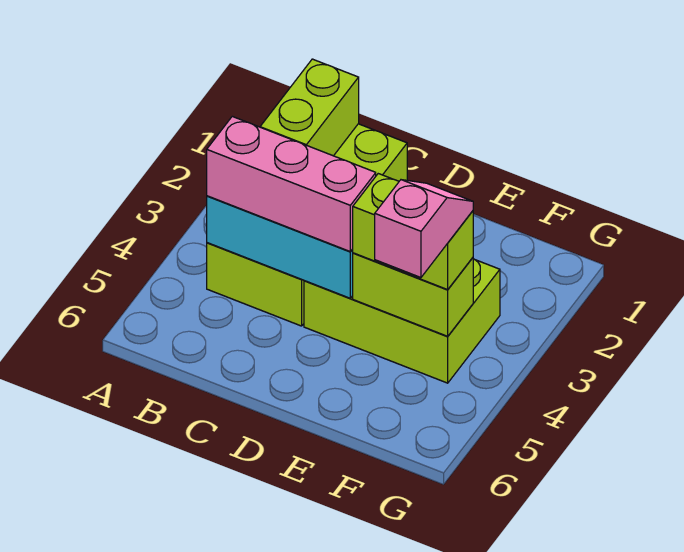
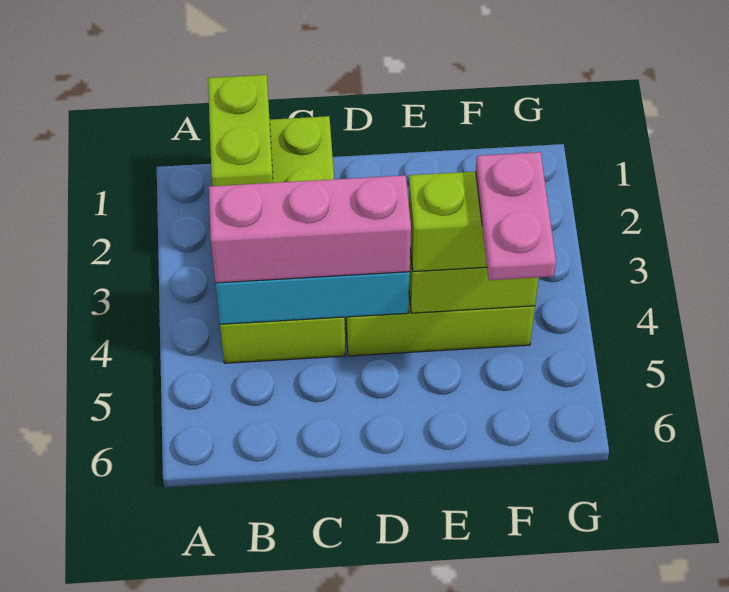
pink slope F4:F5 level 4 top 5 -> pink plate F4:F5 level 4

